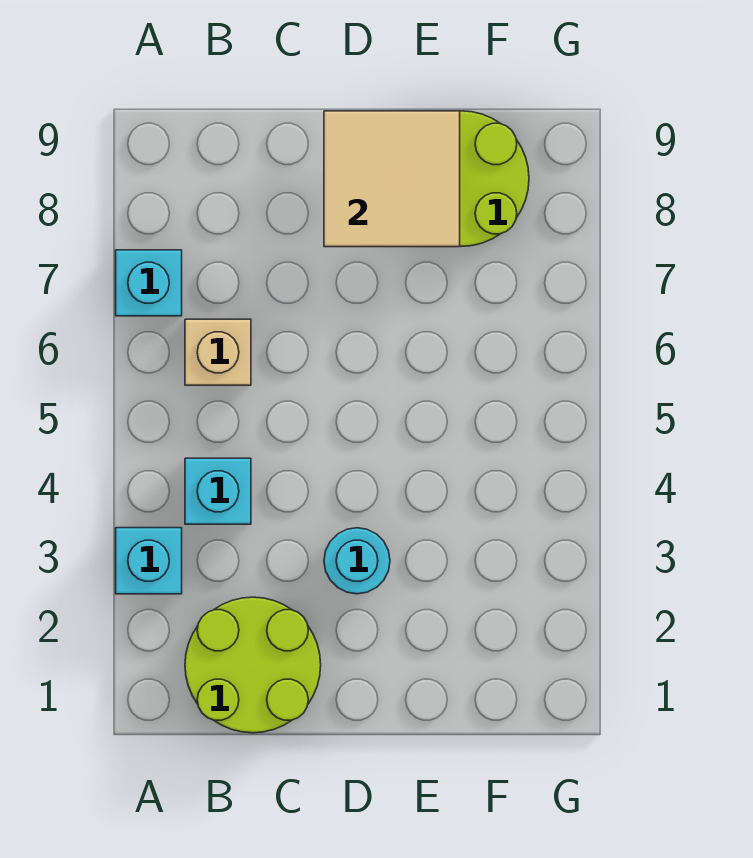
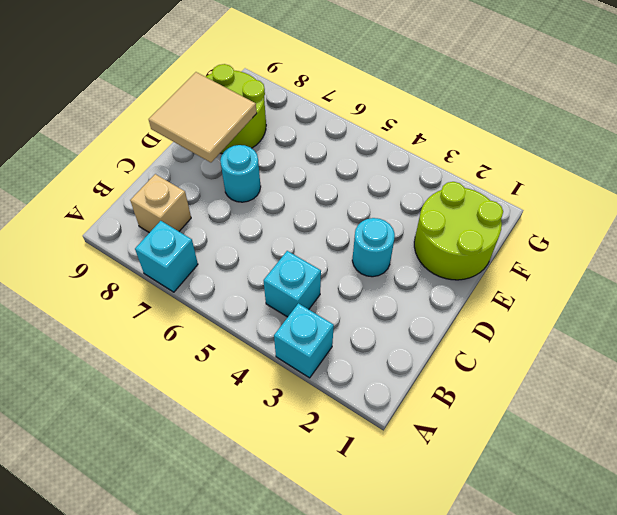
lime round brick B1:C2 level 1 -> lime round brick E1:F2 level 1
tan brick B6 level 1 -> tan brick B8 level 1
none -> cyan round brick D7 level 1

